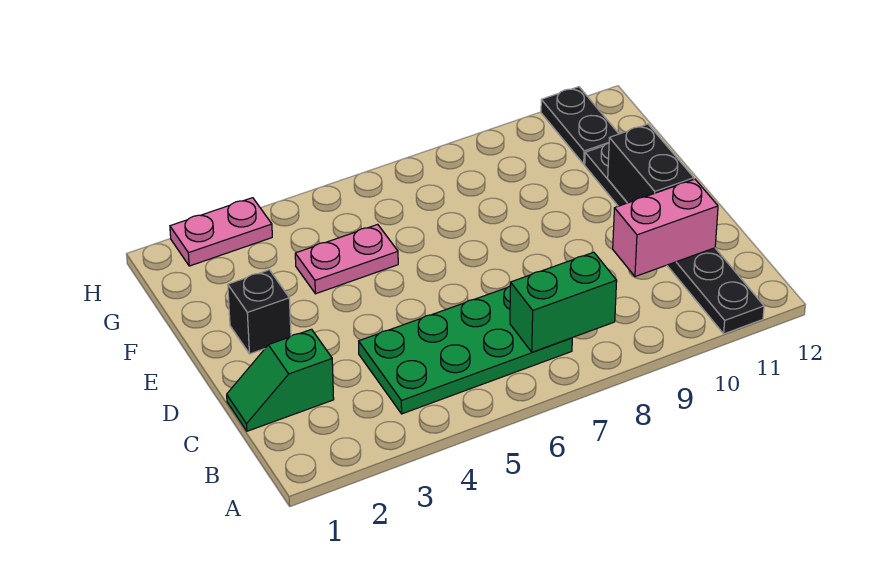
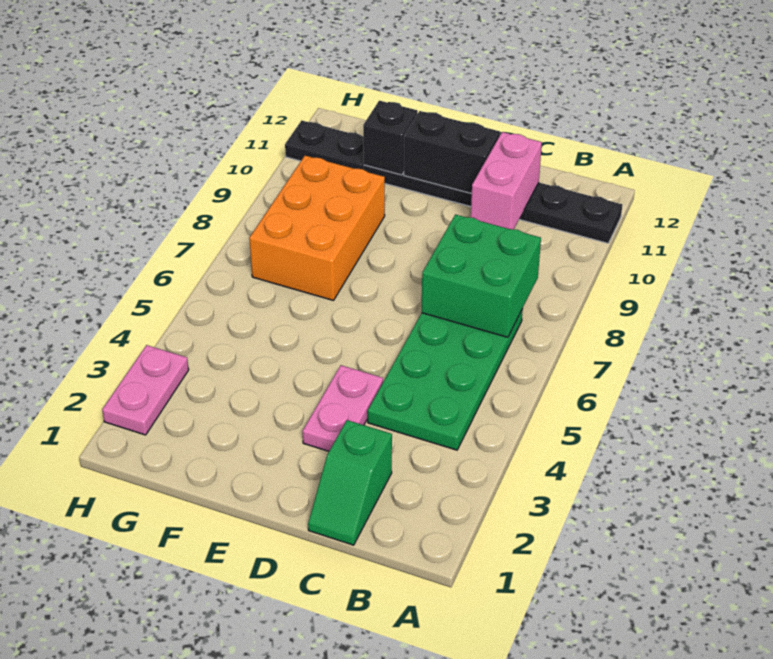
green brick B7:B8 level 2 -> green brick B7:C8 level 2
black brick E2 level 1 -> black brick F11 level 2
pink plate F4:F5 level 1 -> pink plate D3:D4 level 1
none -> orange brick F7:G9 level 1

